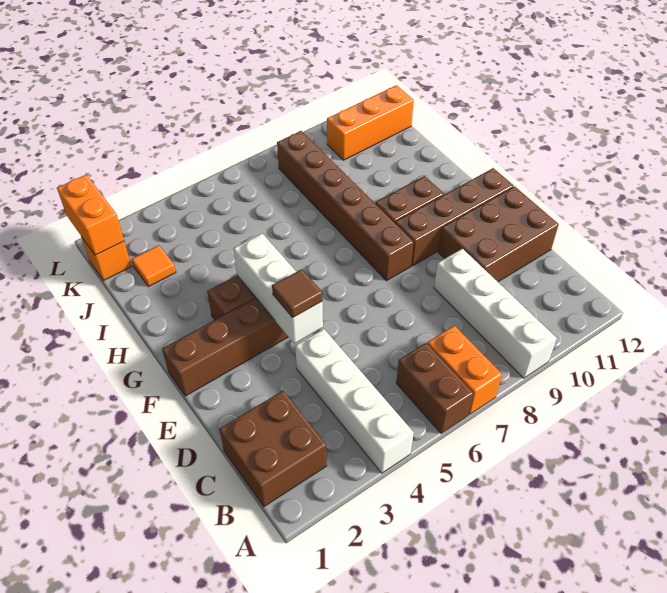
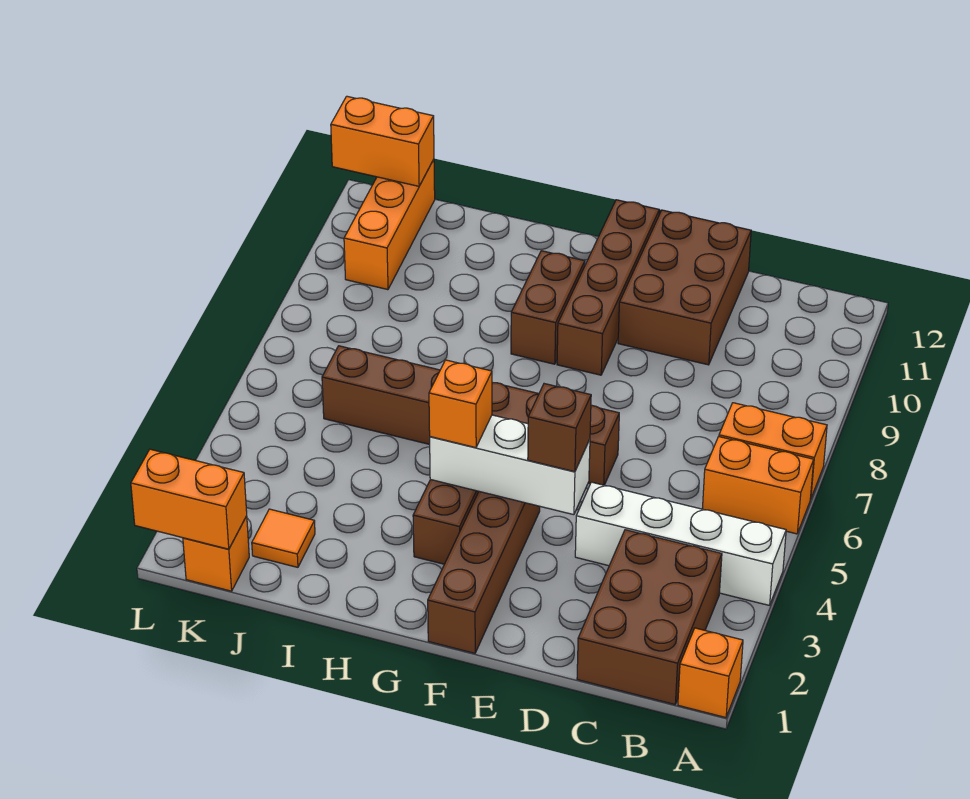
none -> orange brick A1 level 1
brown brick A6:B6 level 1 -> orange brick A6:B6 level 1
white brick A9:D9 level 1 -> none
brown brick B1:C2 level 1 -> brown brick B1:C3 level 1
brown tile E4 level 3 -> brown brick E4 level 3
brown brick F8:K8 level 1 -> brown brick E6:J6 level 1
none -> orange brick G4 level 3
none -> orange brick K12:L12 level 2

